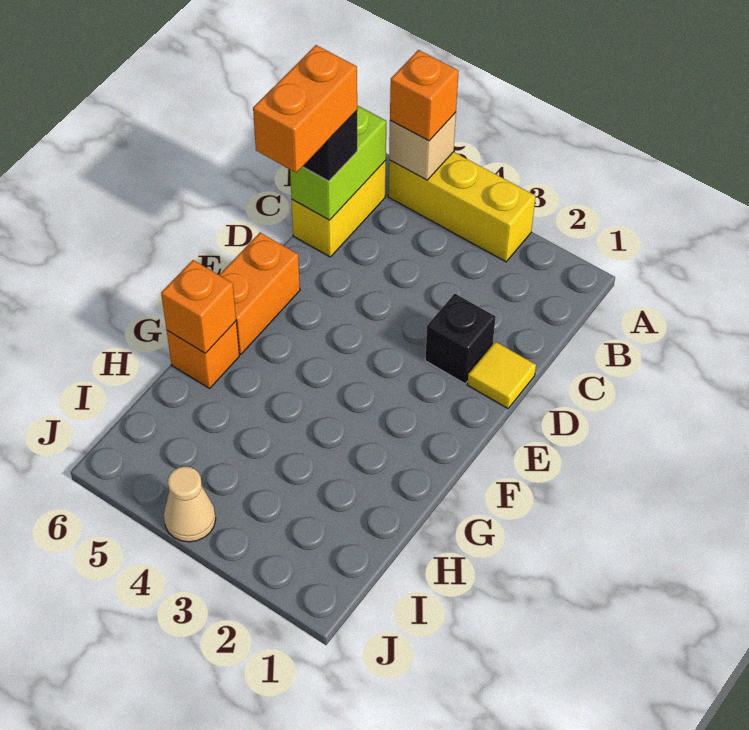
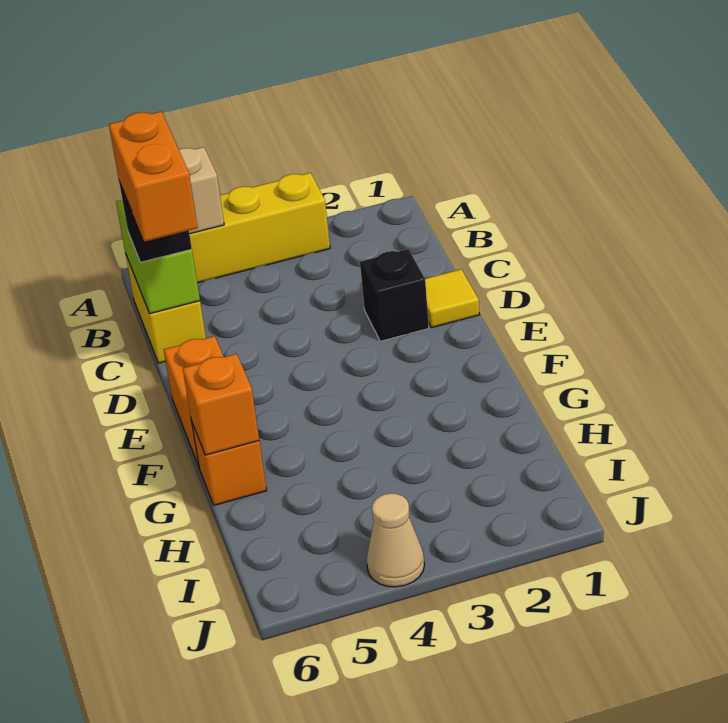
orange brick A5 level 3 -> none

